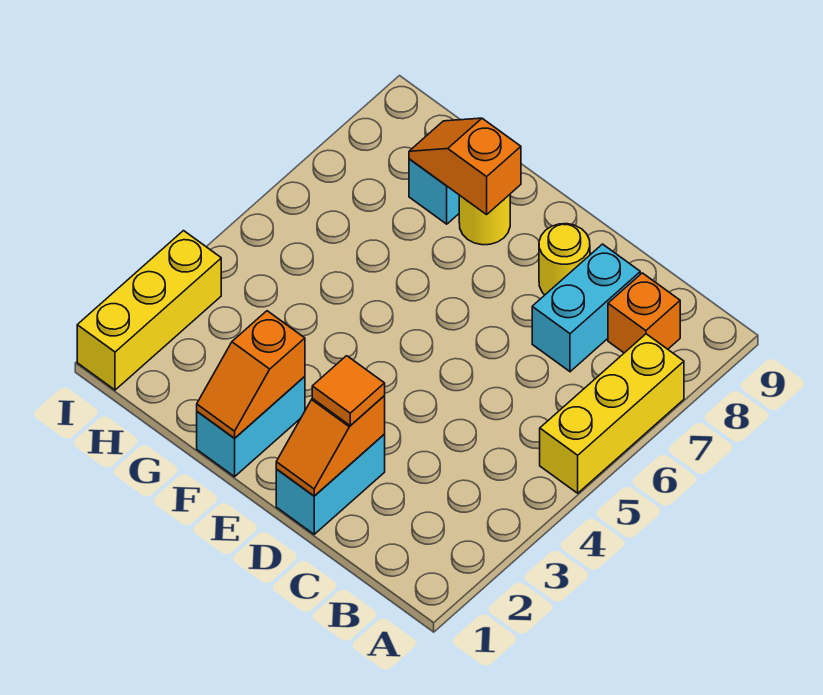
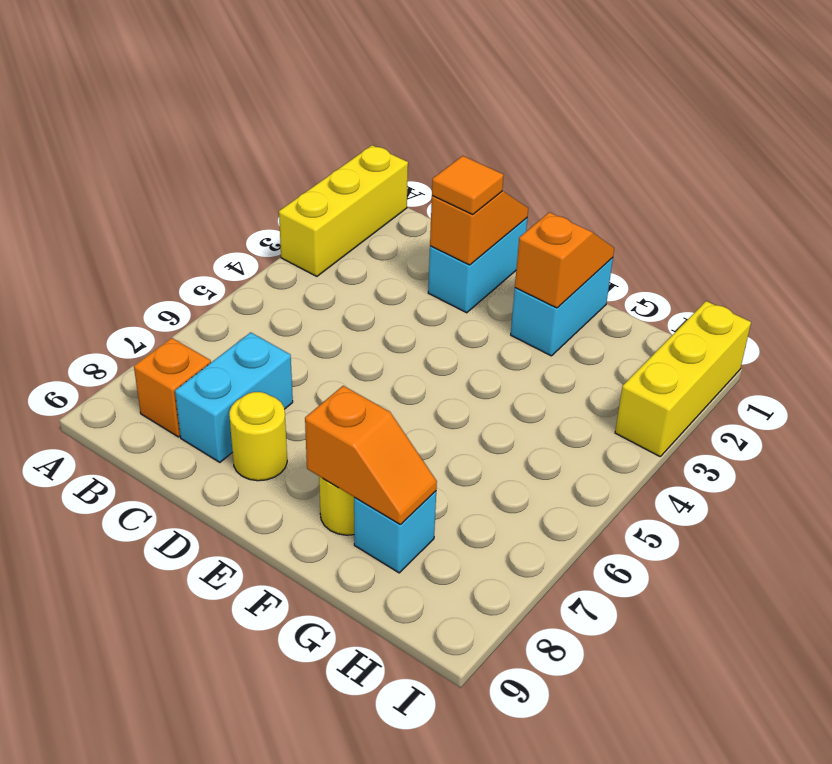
yellow brick A5:A7 level 1 -> yellow brick A1:A3 level 1

